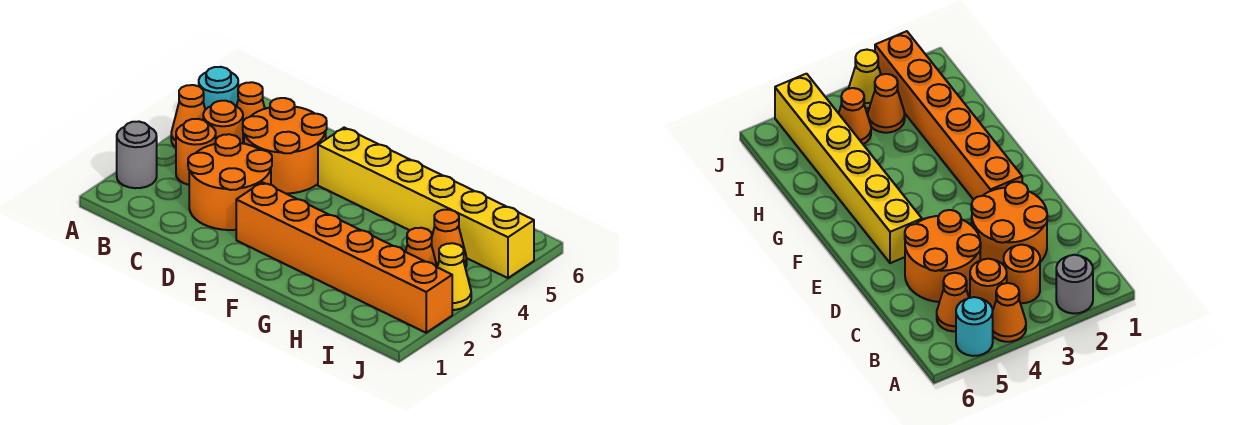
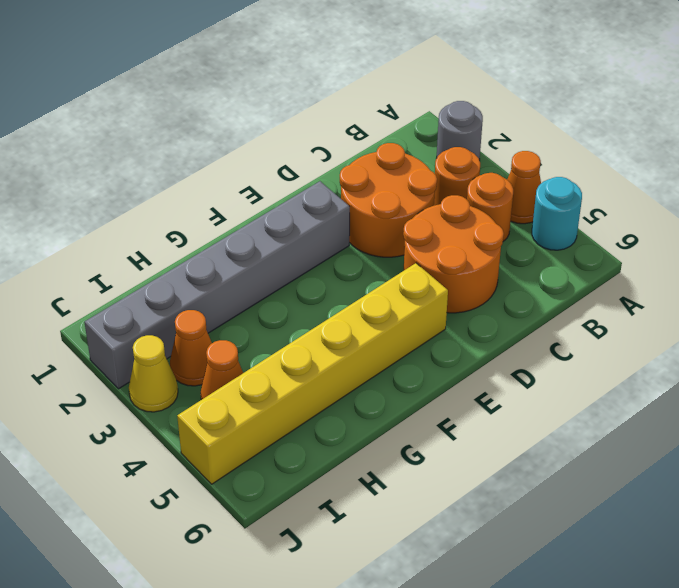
orange cone B5 level 1 -> none
orange brick E2:J2 level 1 -> grey brick E2:J2 level 1

